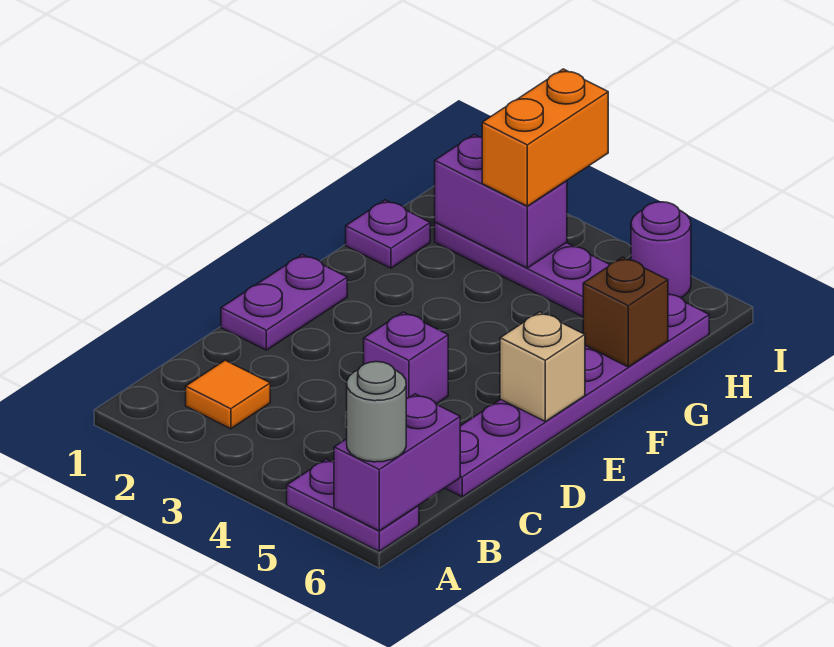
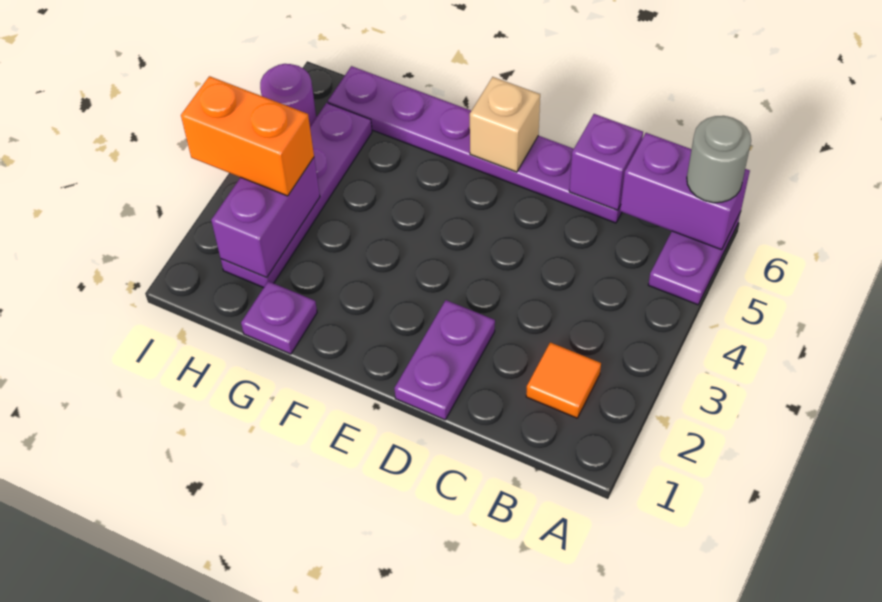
purple plate D1:E1 level 1 -> purple plate D1:D2 level 1
purple brick D4 level 1 -> purple brick C6 level 2
brown brick G6 level 2 -> none

